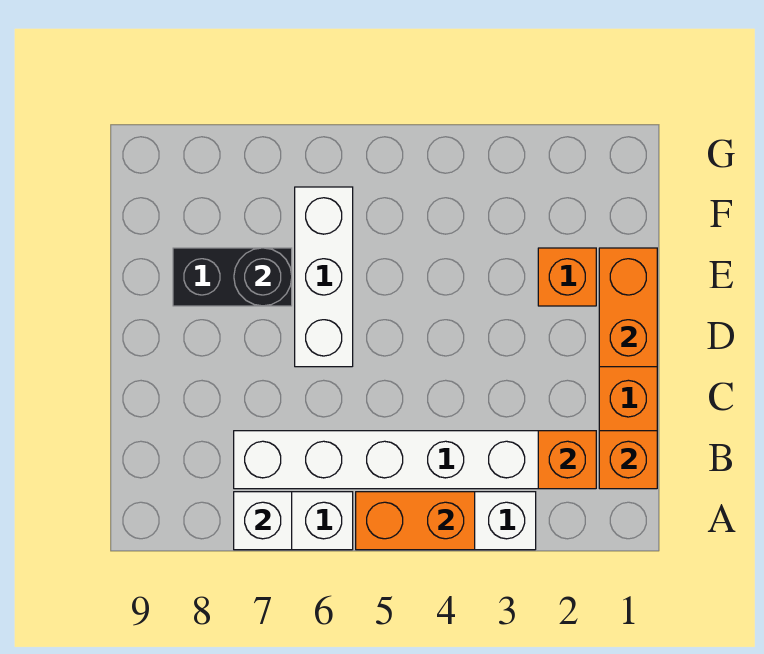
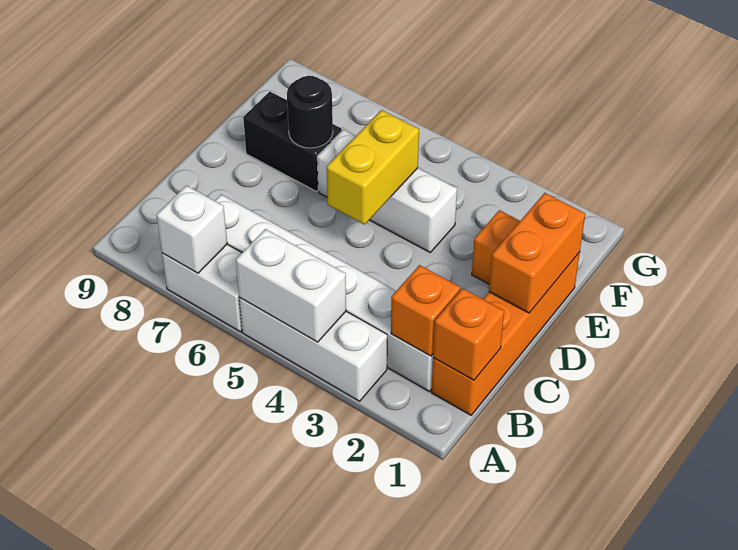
orange brick A4:A5 level 2 -> white brick A4:A5 level 2
none -> yellow brick D5:E5 level 2
white brick D6:F6 level 1 -> white brick E4:E6 level 1

